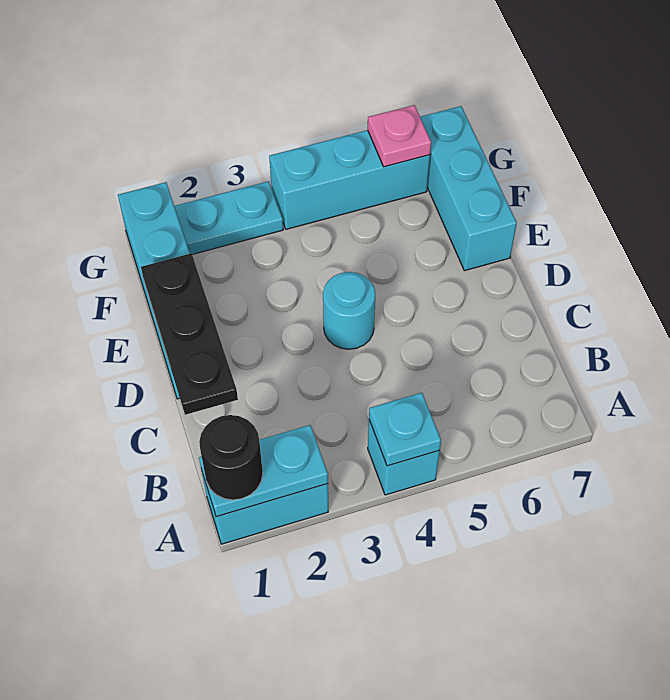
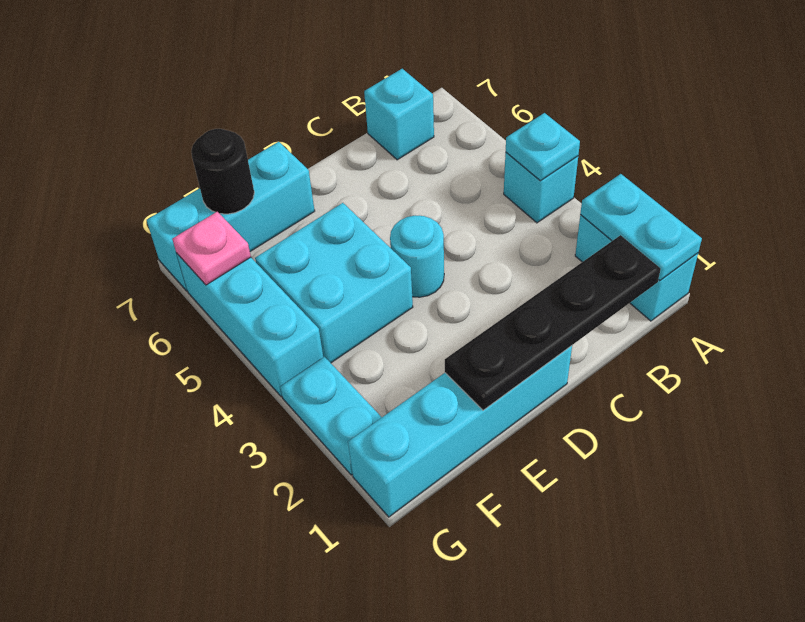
black round brick A1 level 3 -> black round brick F7 level 2
none -> cyan brick B7 level 1
black plate C1:E1 level 2 -> black plate B1:E1 level 2
none -> cyan brick E4:F5 level 1

